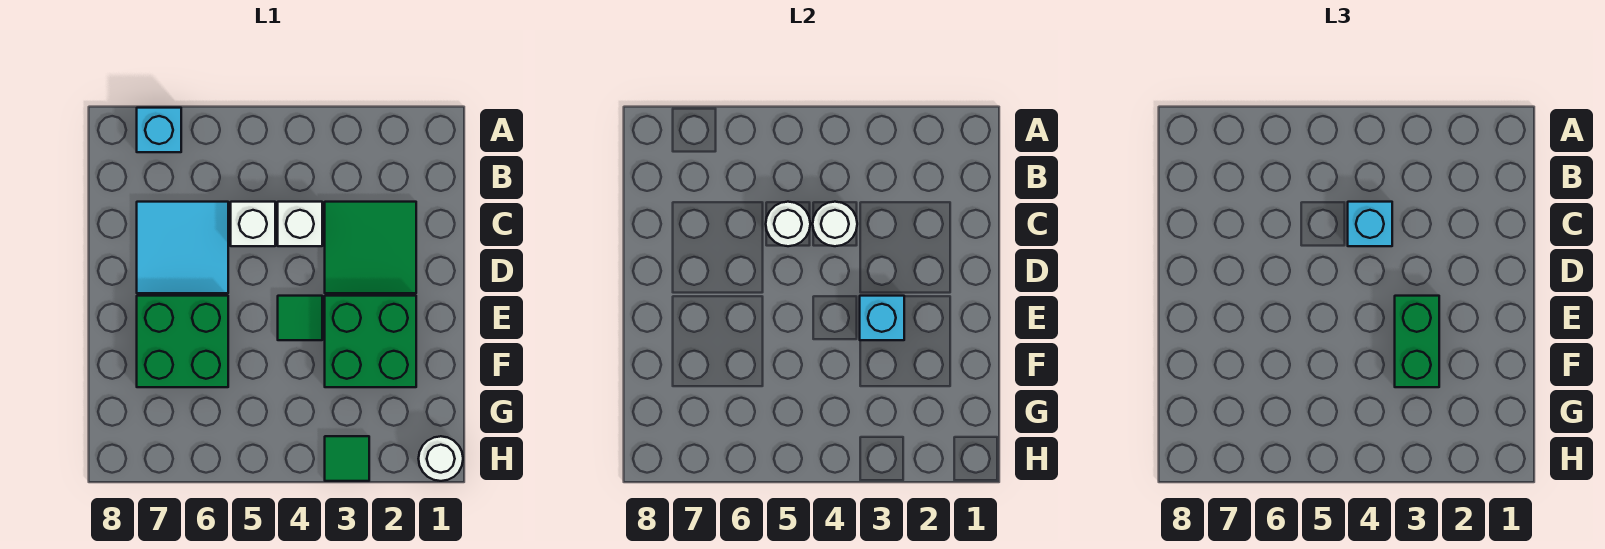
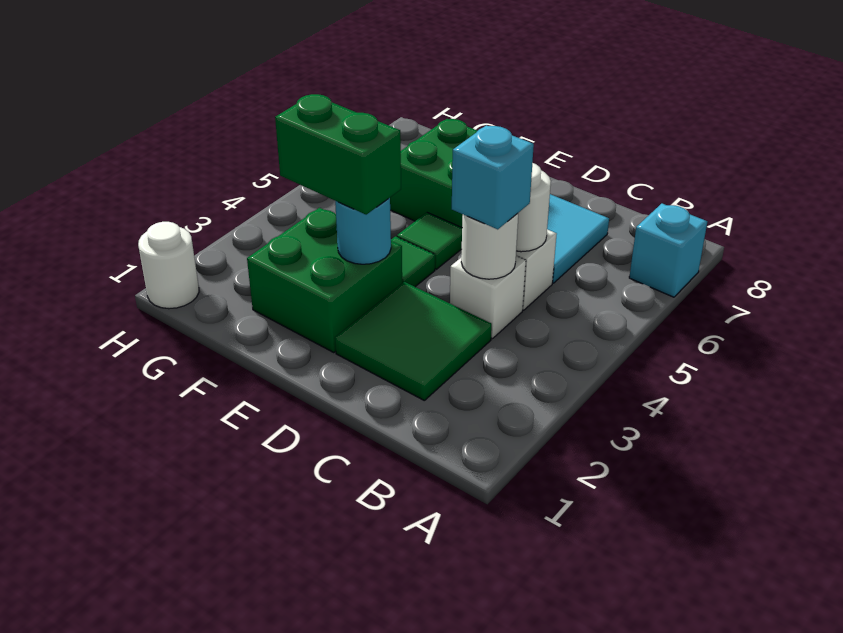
cyan brick E3 level 2 -> cyan round brick E3 level 2
green tile H3 level 1 -> green tile E5 level 1

